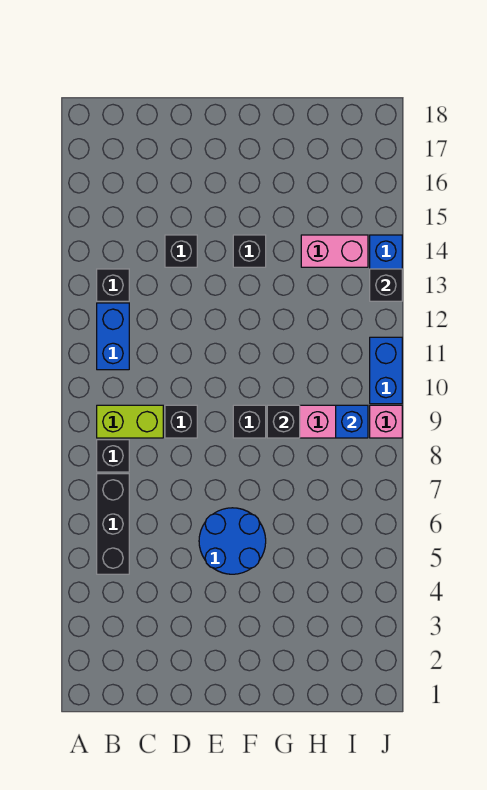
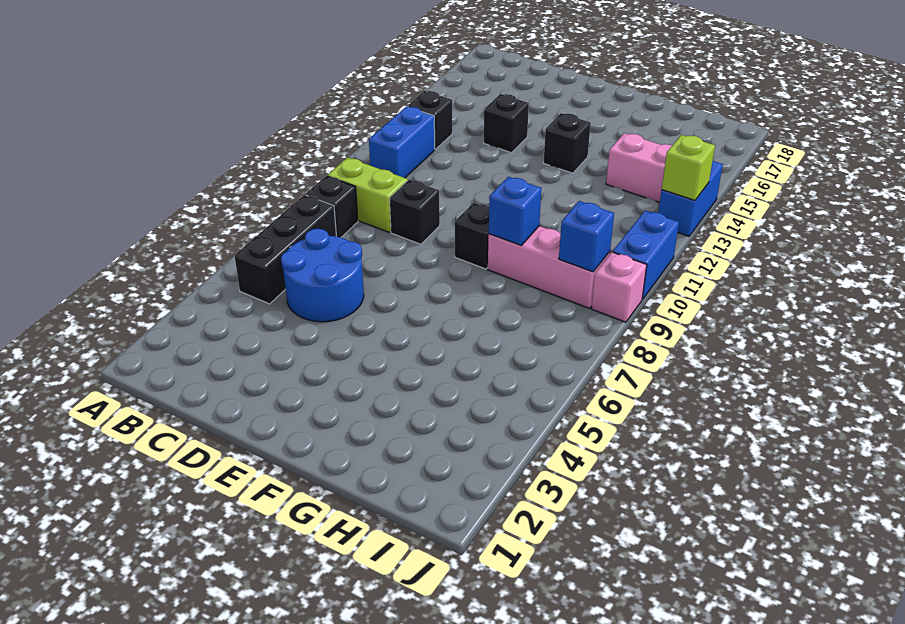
blue round brick E5:F6 level 1 -> blue round brick C5:D6 level 1
black brick G9 level 2 -> blue brick G9 level 2
black brick J13 level 2 -> lime brick J13 level 2

